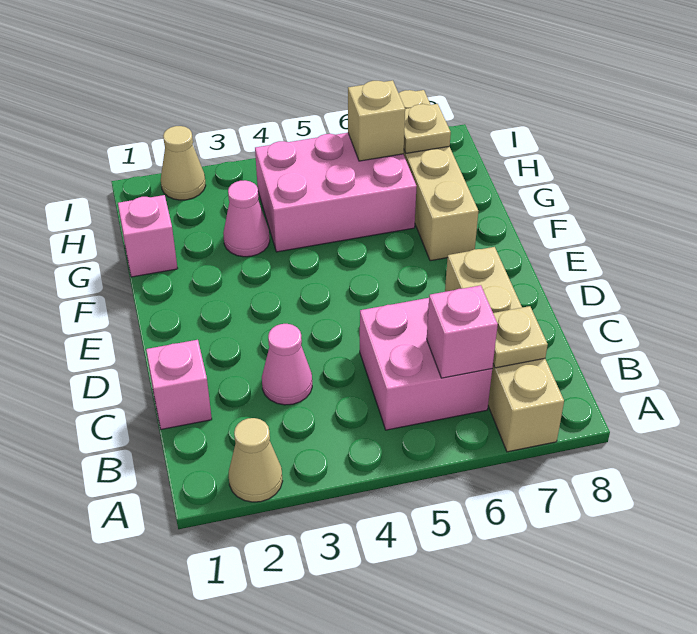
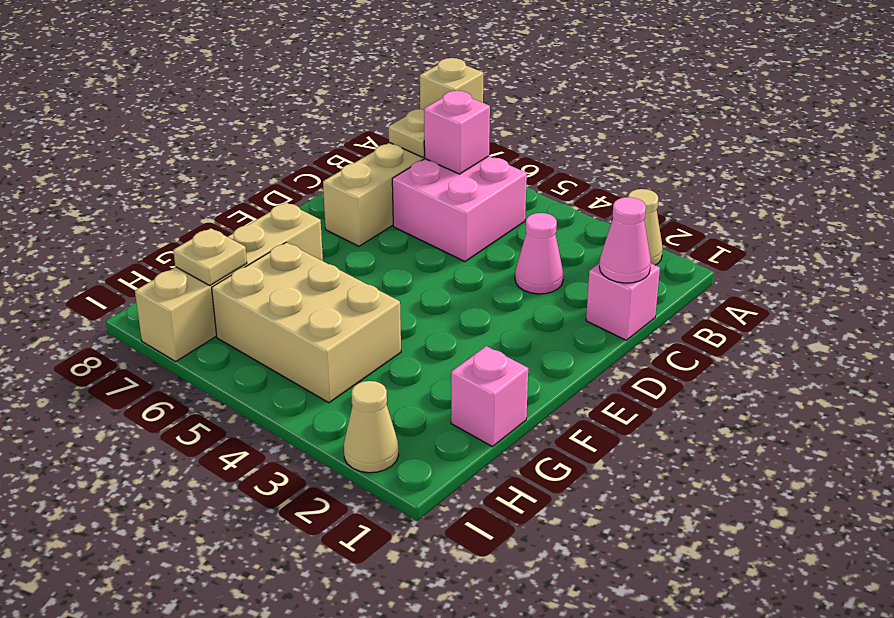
pink cone G3 level 1 -> pink cone C1 level 2
pink brick G4:H6 level 1 -> tan brick G4:H6 level 1
tan brick H6 level 2 -> tan brick A7 level 2

